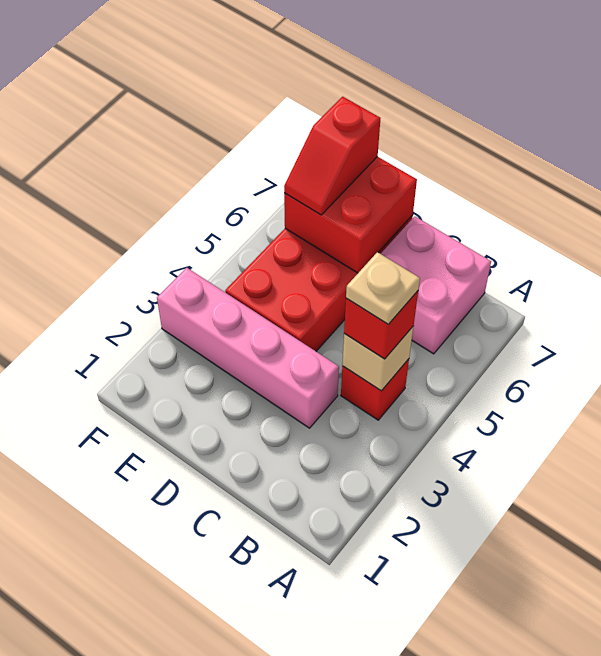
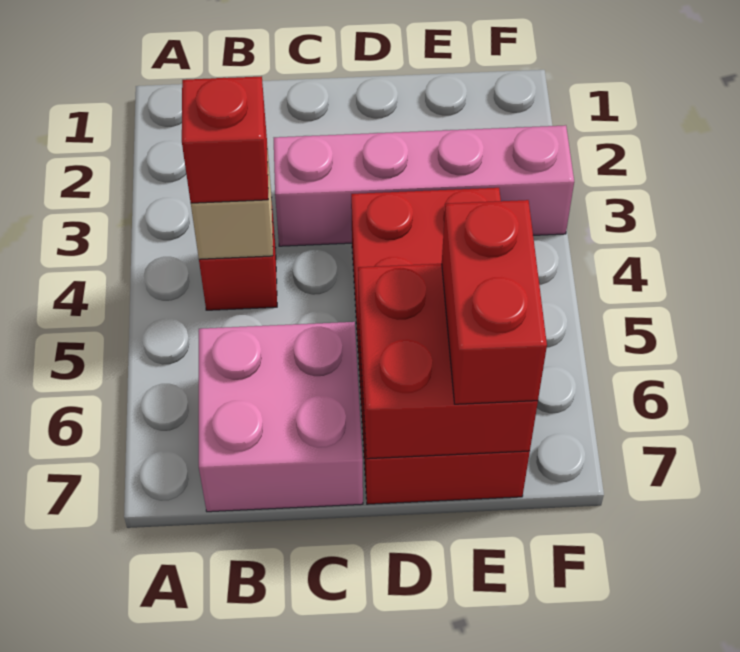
tan plate B4 level 4 -> none
red slope E6:E7 level 3 top 7 -> red brick E6:E7 level 3

